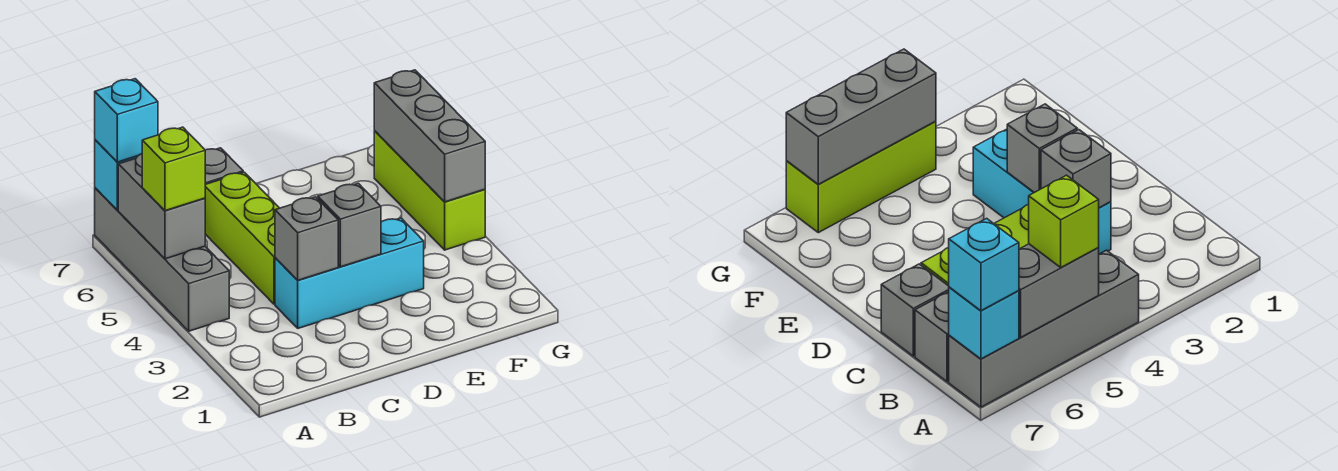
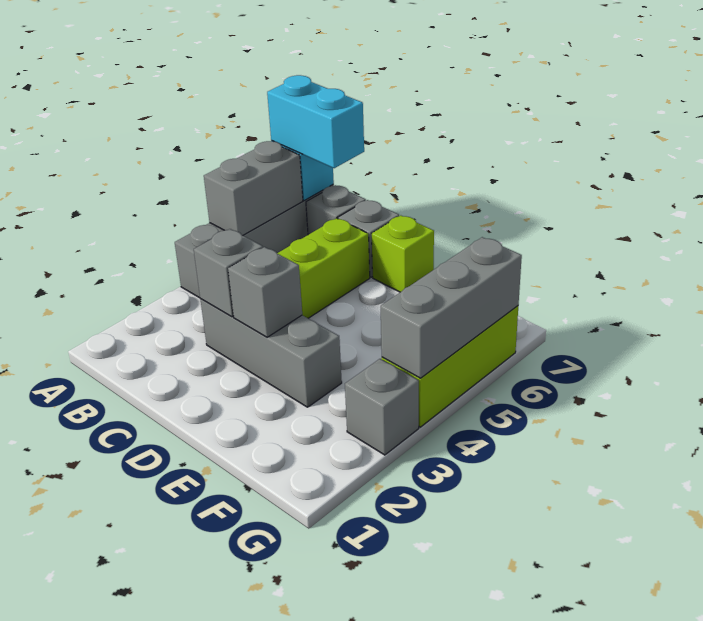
lime brick A5 level 3 -> lime brick D7 level 1
cyan brick A7 level 3 -> cyan brick A7:B7 level 3
cyan brick C3:E3 level 1 -> grey brick C3:E3 level 1
none -> grey brick G3 level 1

